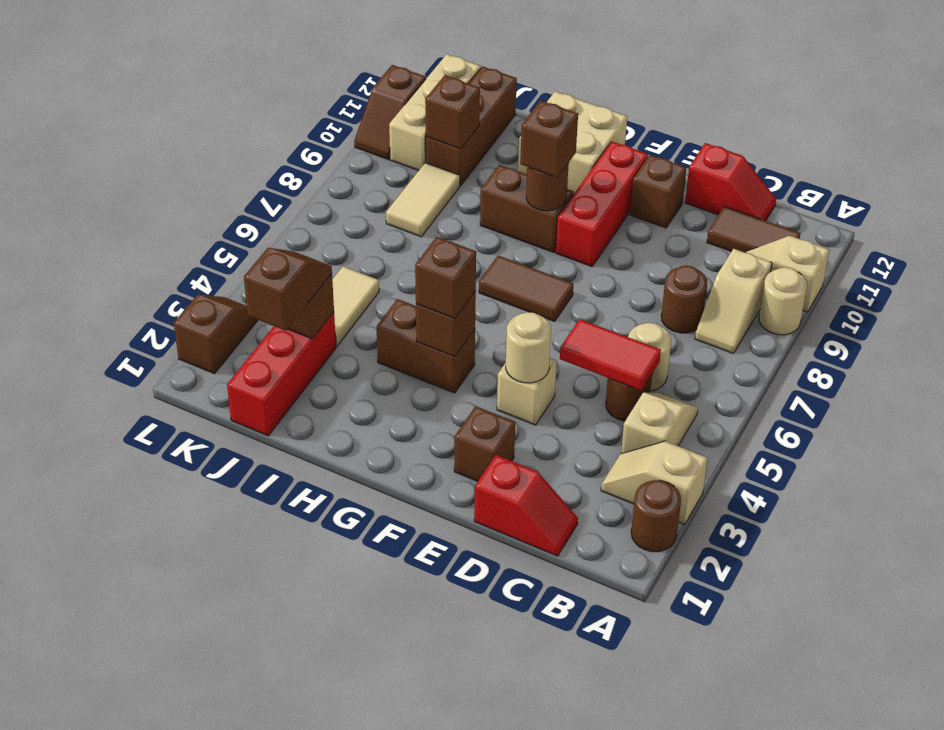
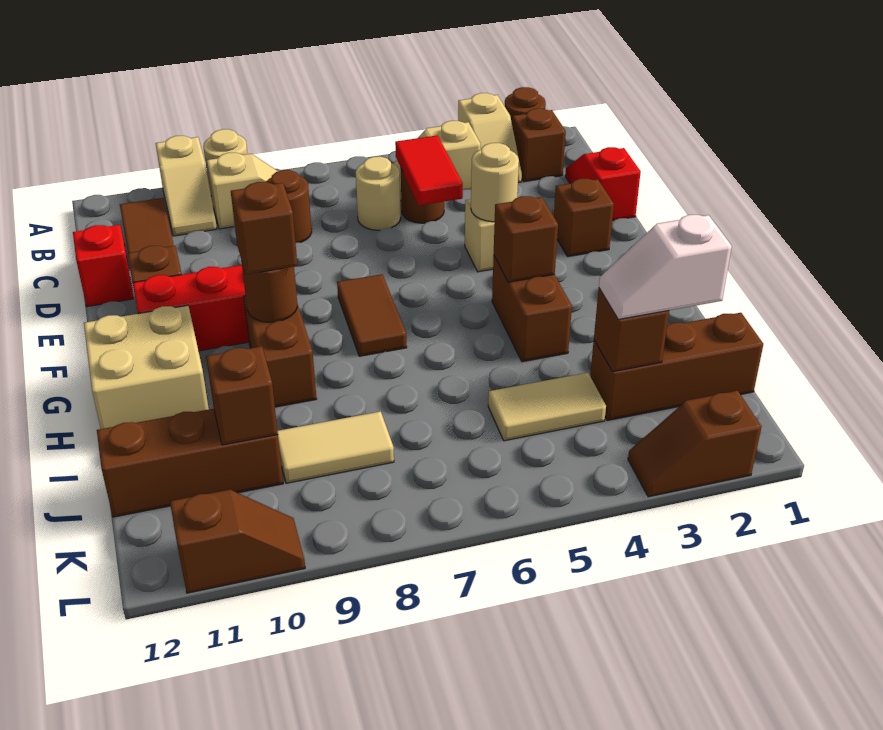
brown brick G4 level 3 -> brown brick B2 level 1
red brick J1:J3 level 1 -> brown brick J1:J3 level 1
brown slope J2:J3 level 3 top 2 -> white slope J2:J3 level 3 top 2
tan brick K10:K12 level 1 -> none

